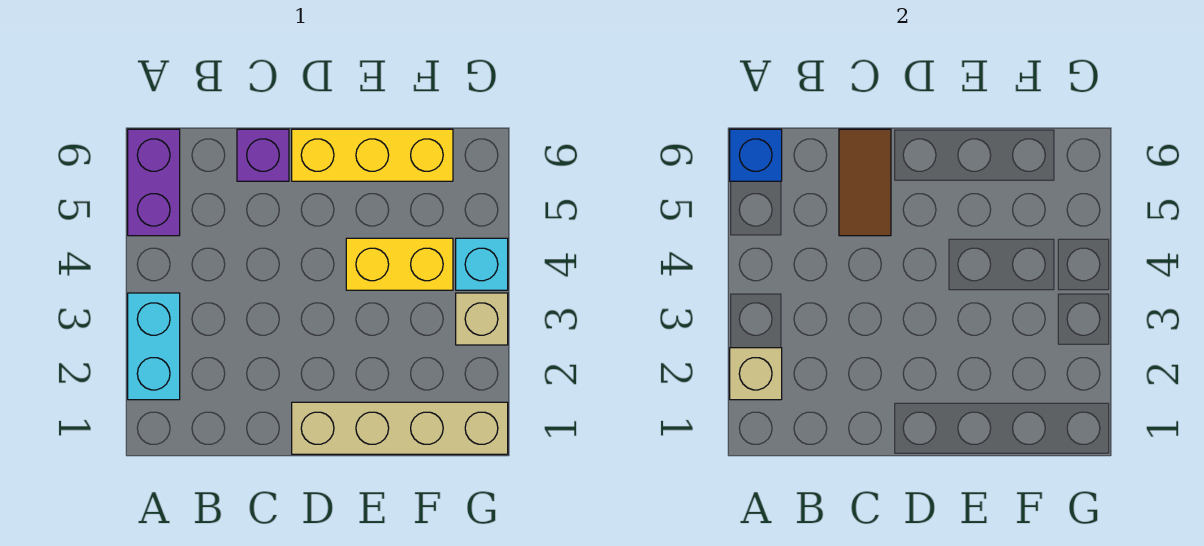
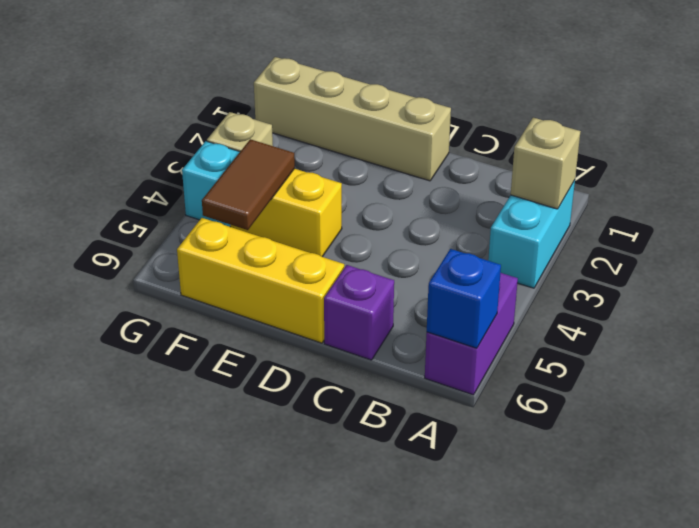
brown tile C5:C6 level 2 -> brown tile F4:F5 level 2

